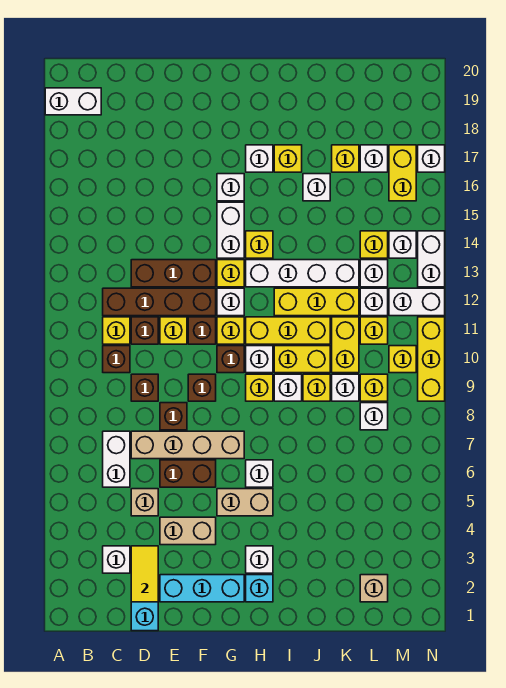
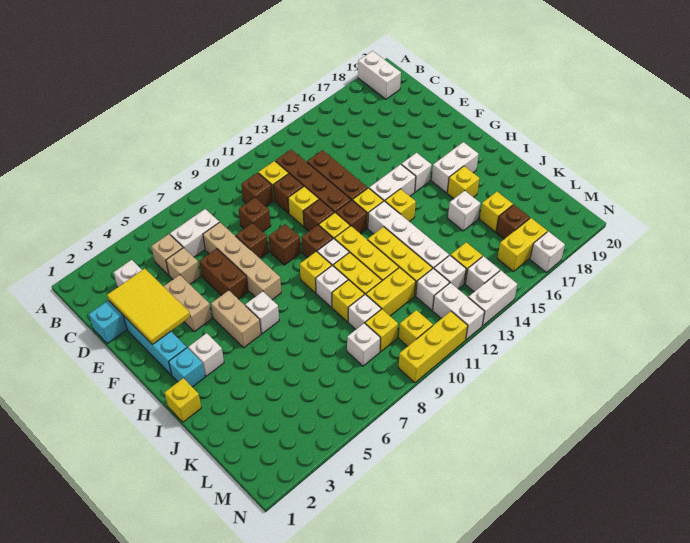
yellow tile D2:D3 level 2 -> yellow tile D2:F3 level 2
white brick G12 level 1 -> brown brick G12 level 1
white brick H17 level 1 -> white brick H17:H18 level 1
tan brick L2 level 1 -> tan brick C5 level 1
yellow brick L11 level 1 -> yellow brick I1 level 1
white brick L17 level 1 -> brown brick L17 level 1

